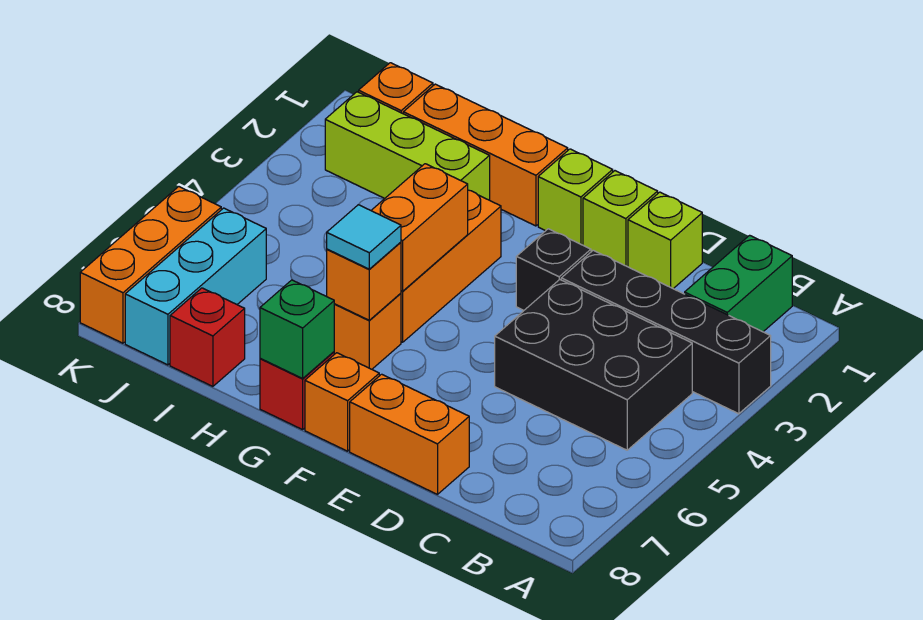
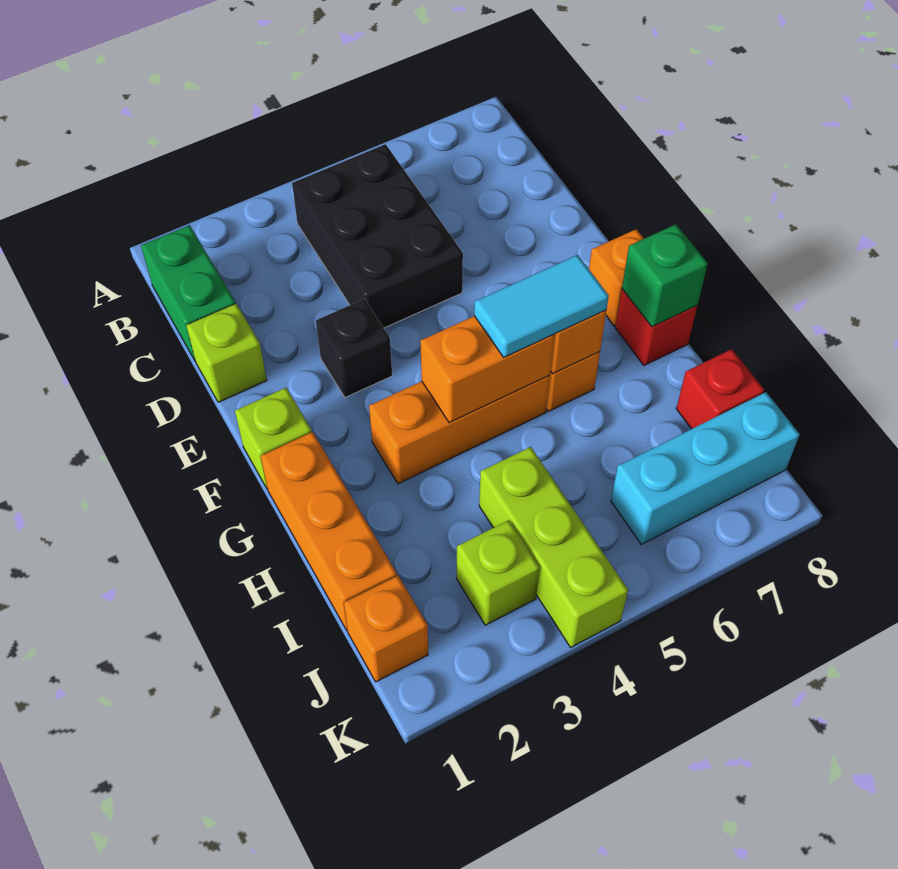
black brick A3:D3 level 1 -> none
green brick B1:B2 level 1 -> green brick B1:C1 level 1
orange brick D8:E8 level 1 -> none
lime brick E1 level 1 -> lime brick J3 level 1
cyan tile G6 level 3 -> cyan tile G5:G6 level 3
lime brick H2:J2 level 1 -> lime brick I4:K4 level 1
orange brick K6:K8 level 1 -> none

